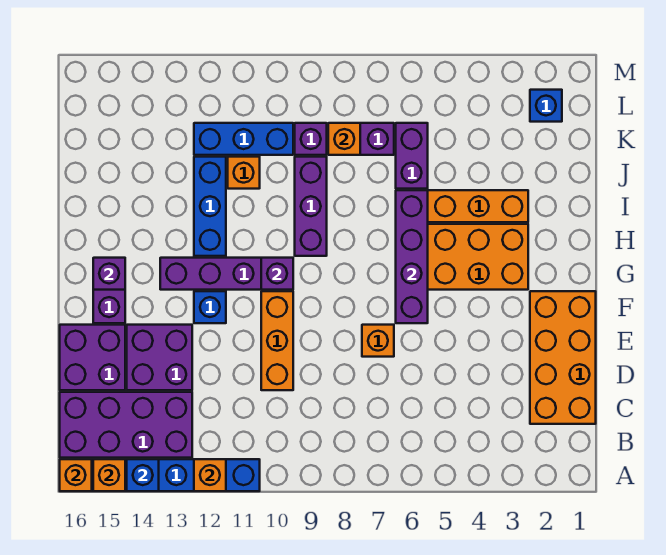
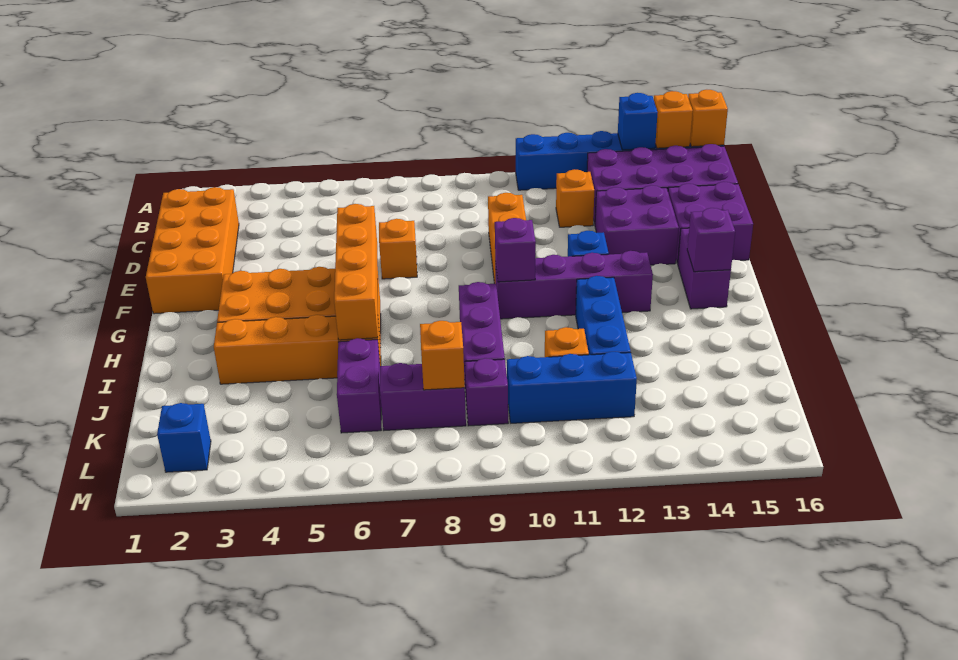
orange brick A12 level 2 -> orange brick C12 level 1
purple brick F6:I6 level 2 -> orange brick F6:I6 level 2

